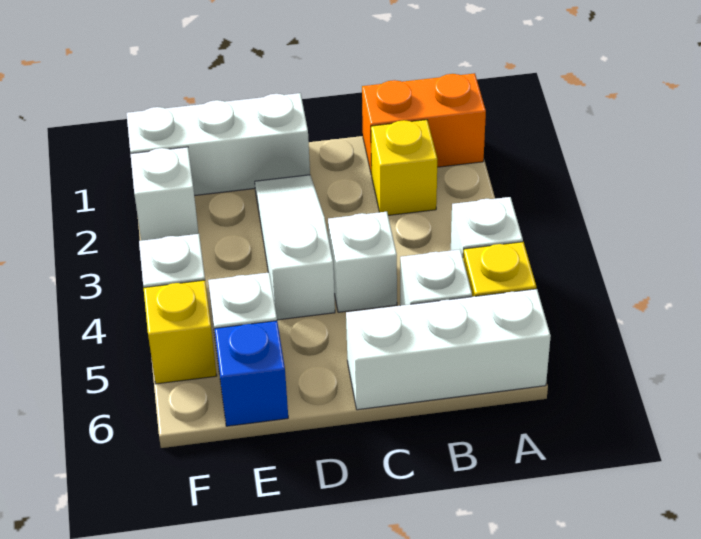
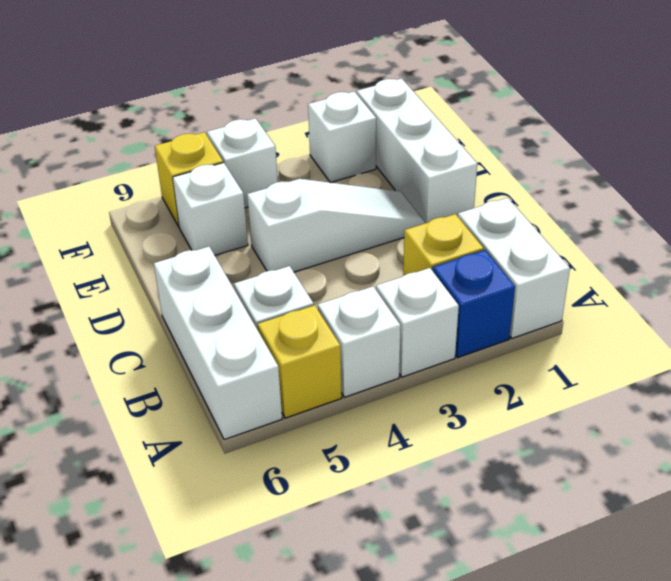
orange brick A1:B1 level 1 -> white brick A1:B1 level 1
white brick C4 level 1 -> white brick A3 level 1
blue brick E6 level 1 -> blue brick A2 level 1

